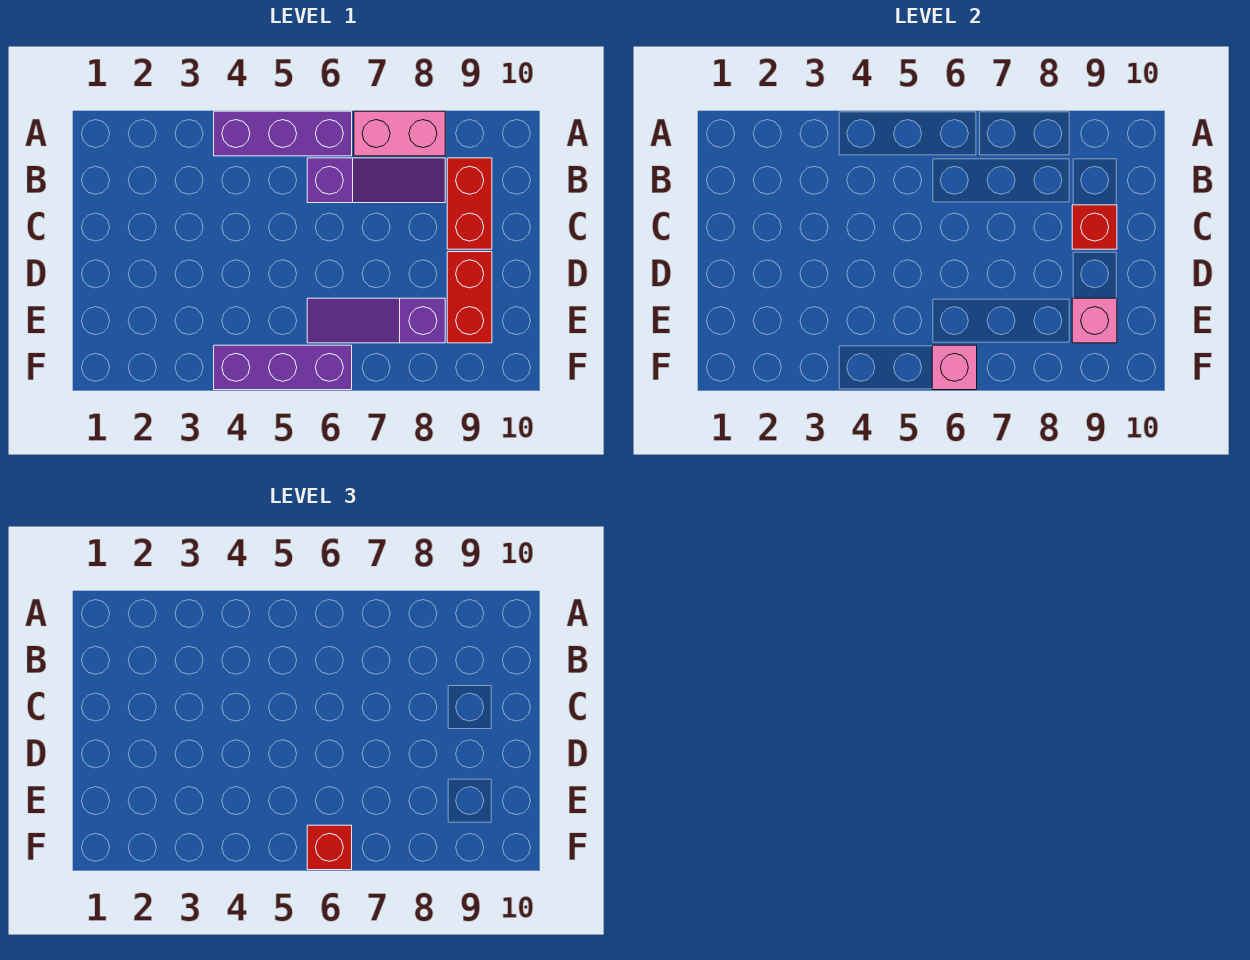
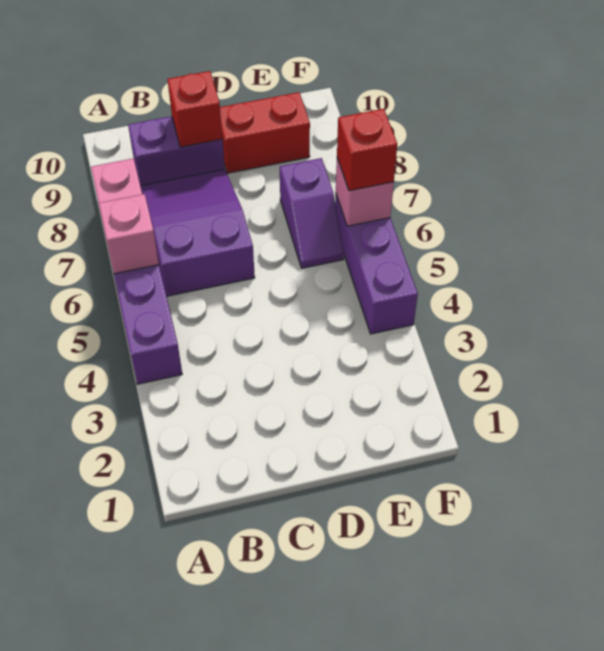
purple slope B6:B8 level 1 top 6 -> purple slope B6:C8 level 1 top 6
red brick B9:C9 level 1 -> purple brick B9:C9 level 1
purple slope E6:E8 level 1 top 8 -> purple slope E6:E7 level 1 top 7
pink brick E9 level 2 -> pink brick A6 level 2

